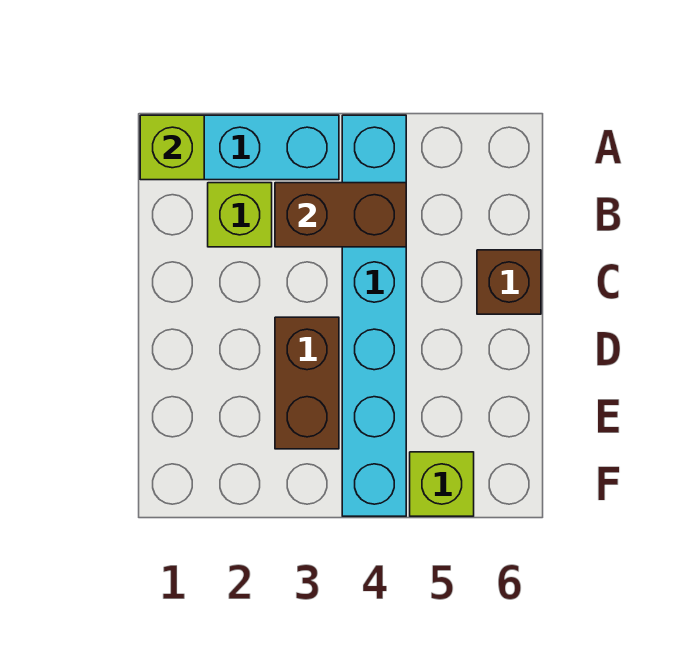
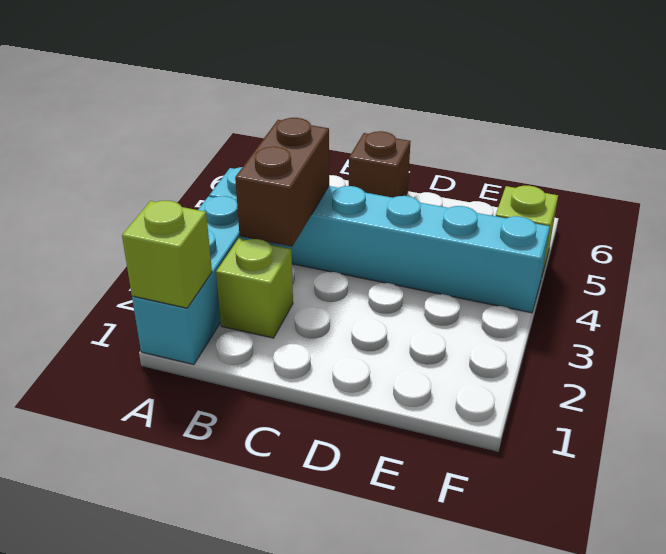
brown brick D3:E3 level 1 -> none

